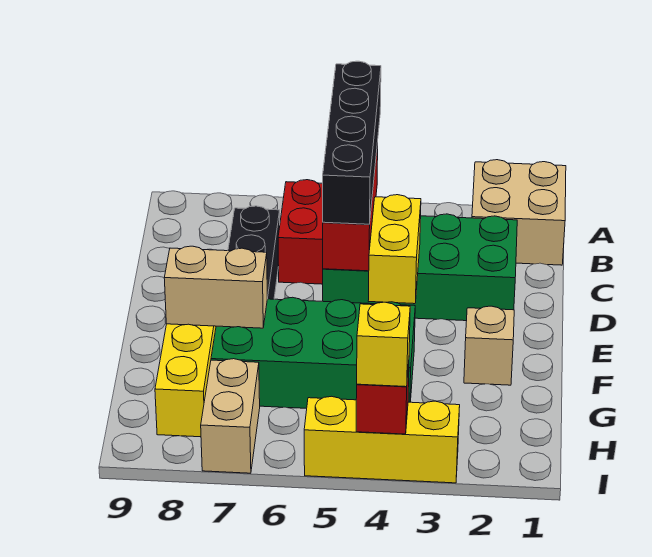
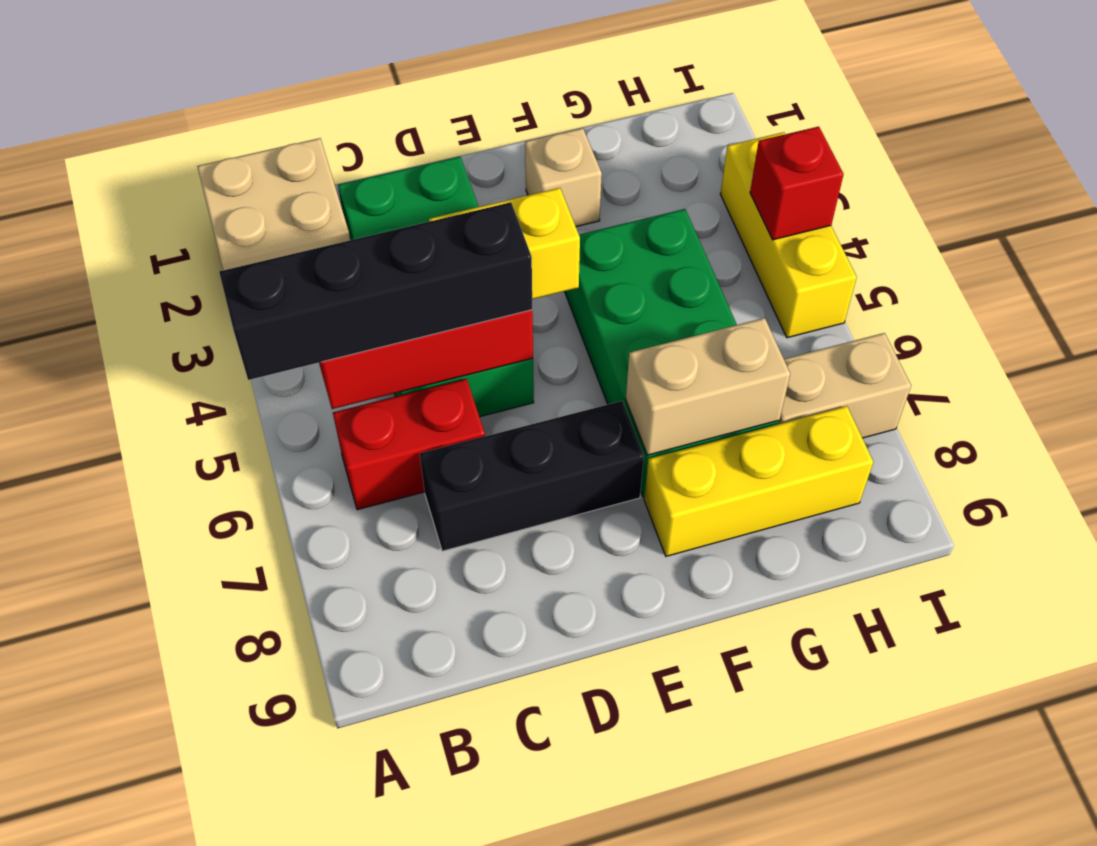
tan brick F7:F8 level 2 -> tan brick F7:G7 level 2
yellow brick I4 level 3 -> none

